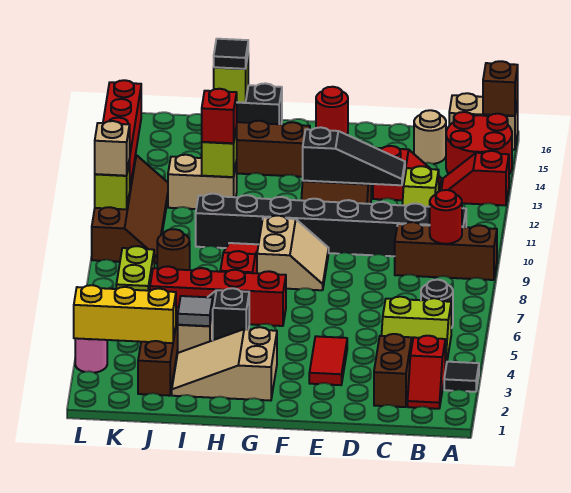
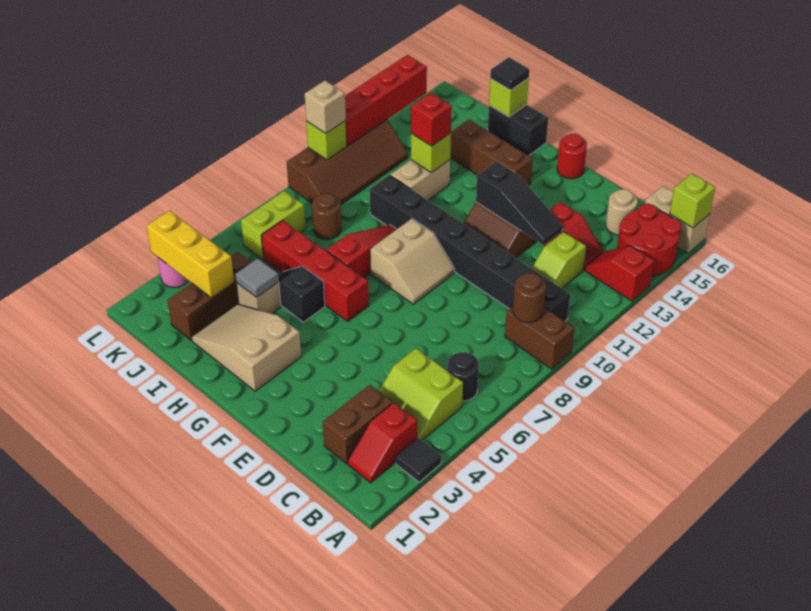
brown brick A9:C9 level 1 -> brown brick A9:B9 level 1
brown brick A16 level 2 -> lime brick A16 level 2
red round brick B9 level 2 -> brown round brick B9 level 2
red tile E3:E4 level 1 -> none
tan brick I12:J12 level 1 -> tan brick I11:I12 level 1

